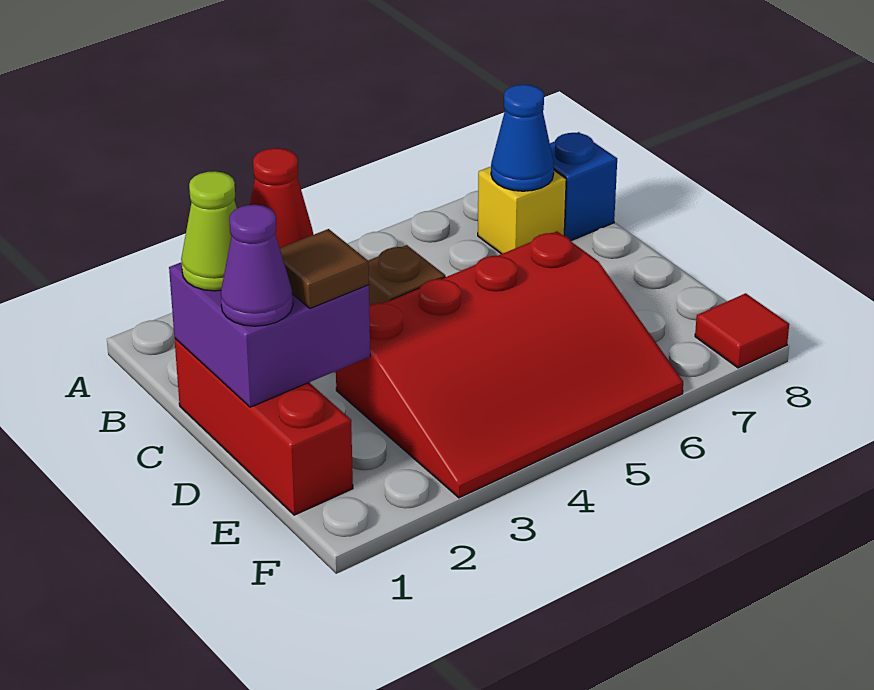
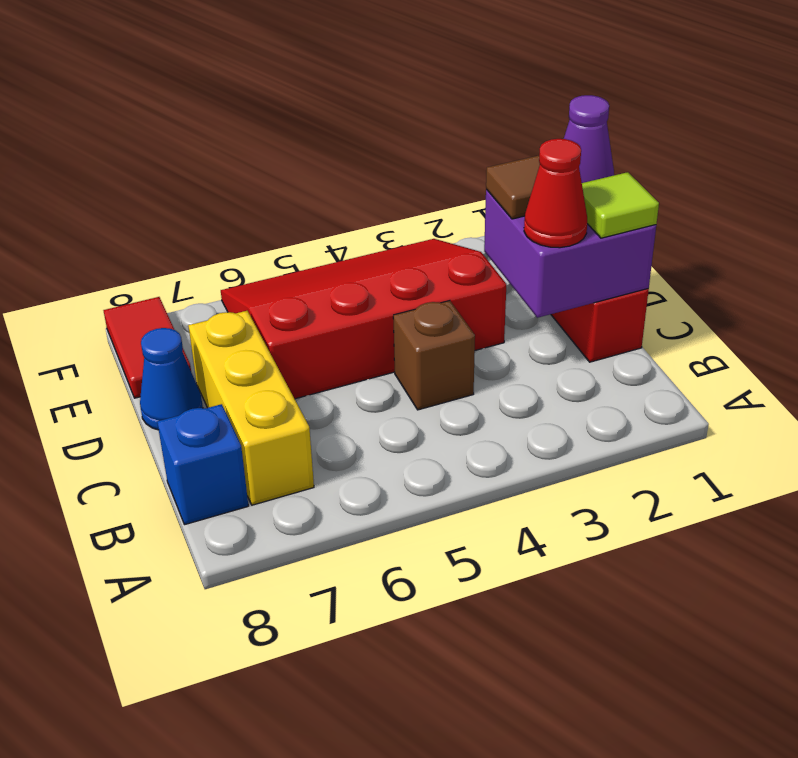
yellow brick B7 level 1 -> yellow brick B7:D7 level 1
blue cone B7 level 2 -> blue cone D8 level 1
lime cone C1 level 3 -> lime tile C1 level 3
red tile F8 level 1 -> red tile E8:F8 level 1

